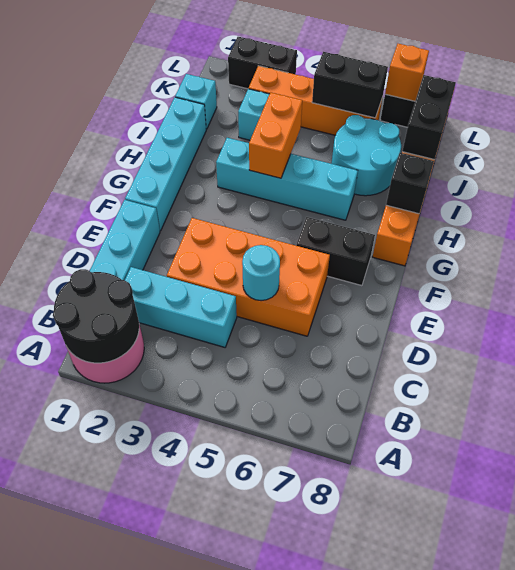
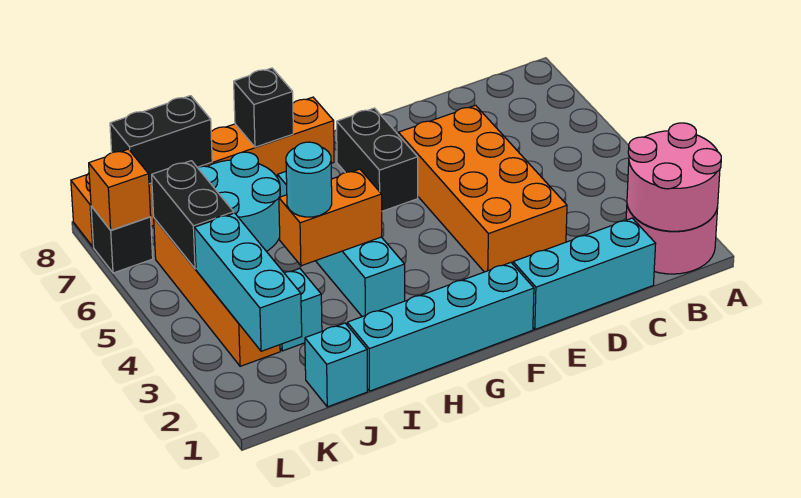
black round brick A1:B2 level 2 -> pink round brick A1:B2 level 2
cyan brick C2:C4 level 1 -> cyan brick K2:K4 level 2
cyan round brick D5 level 2 -> cyan round brick I4 level 3
black brick L2:L3 level 1 -> none

